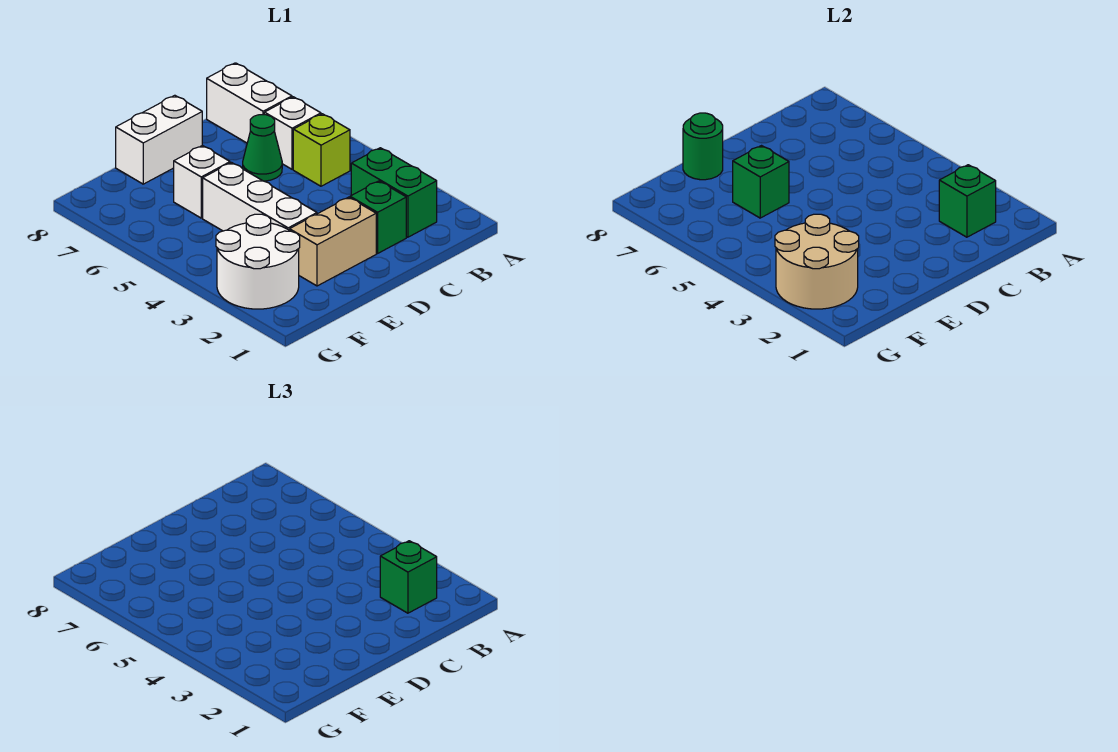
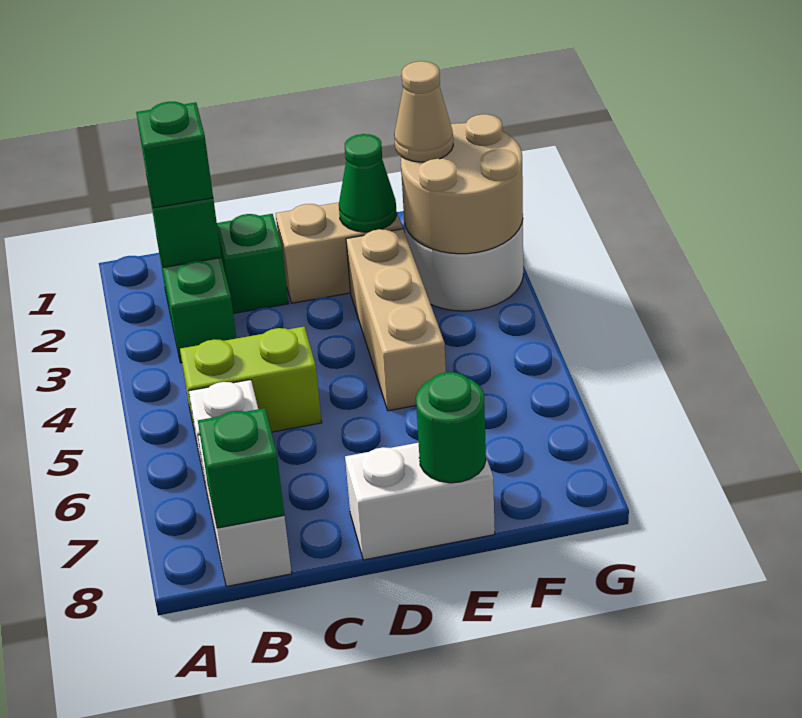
lime brick B5 level 1 -> lime brick B5:C5 level 1
green cone C6 level 1 -> green cone E2 level 2
white brick E3:E5 level 1 -> tan brick E3:E5 level 1
white brick E6 level 1 -> none
green brick E6 level 2 -> green brick B8 level 2
none -> tan cone F2 level 3

